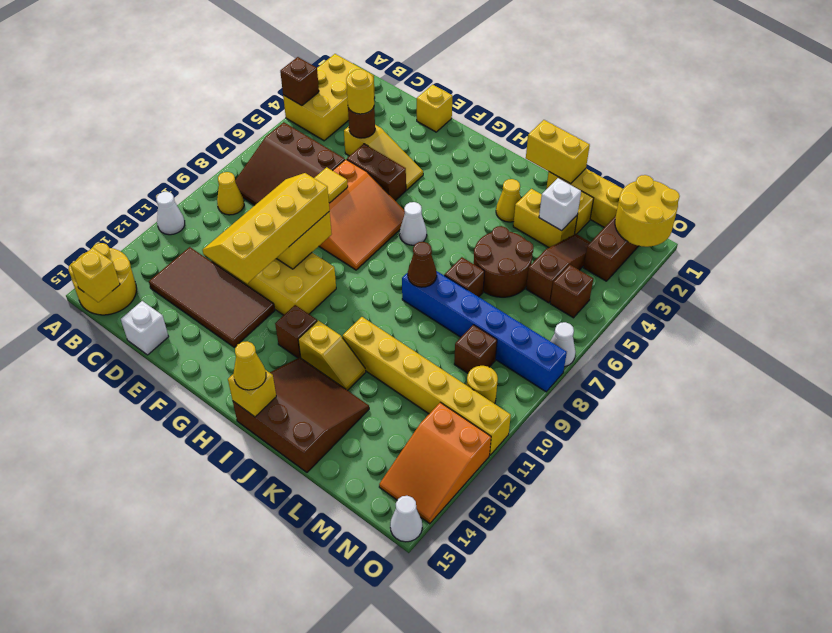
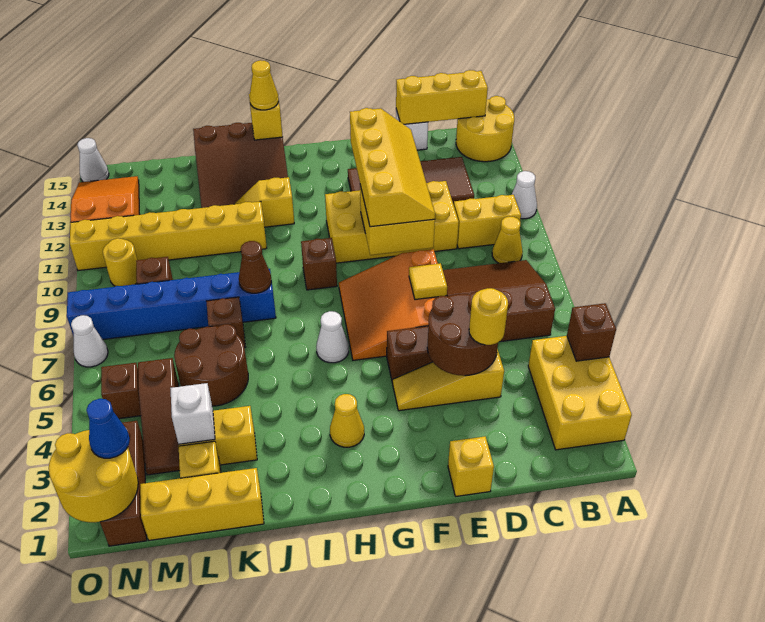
yellow brick B15 level 2 -> yellow brick B15:D15 level 2
brown round brick D4 level 2 -> brown round brick D4:E5 level 2
brown brick H12 level 1 -> brown brick H9 level 1
yellow brick J1:K1 level 2 -> yellow brick B10:C10 level 1
yellow cone J3 level 1 -> yellow cone H3 level 1
none -> blue cone N2 level 3

